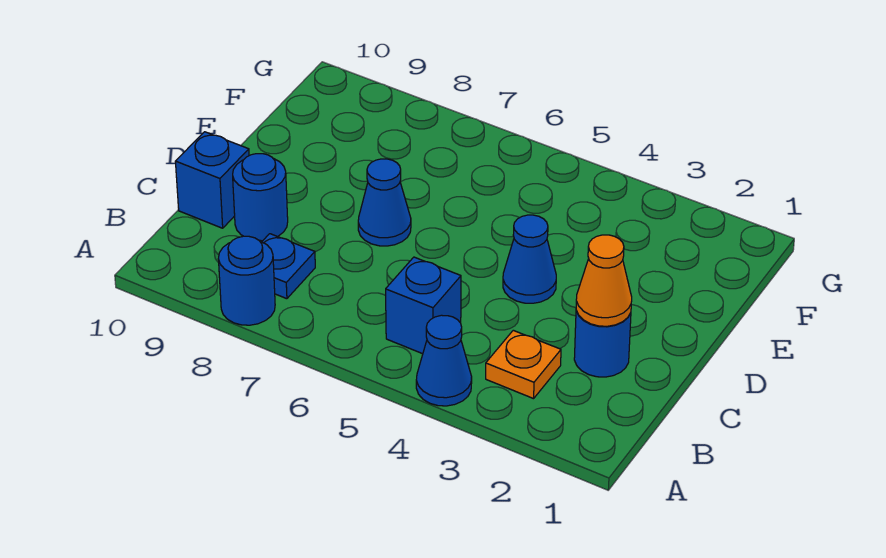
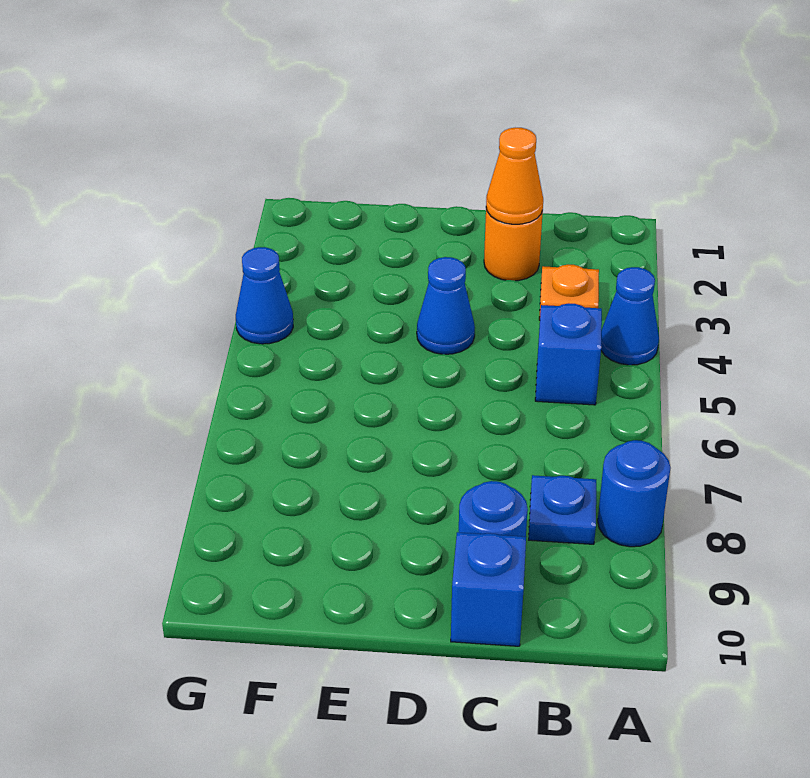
blue round brick C2 level 1 -> orange round brick C2 level 1
blue cone D7 level 1 -> blue cone G4 level 1

